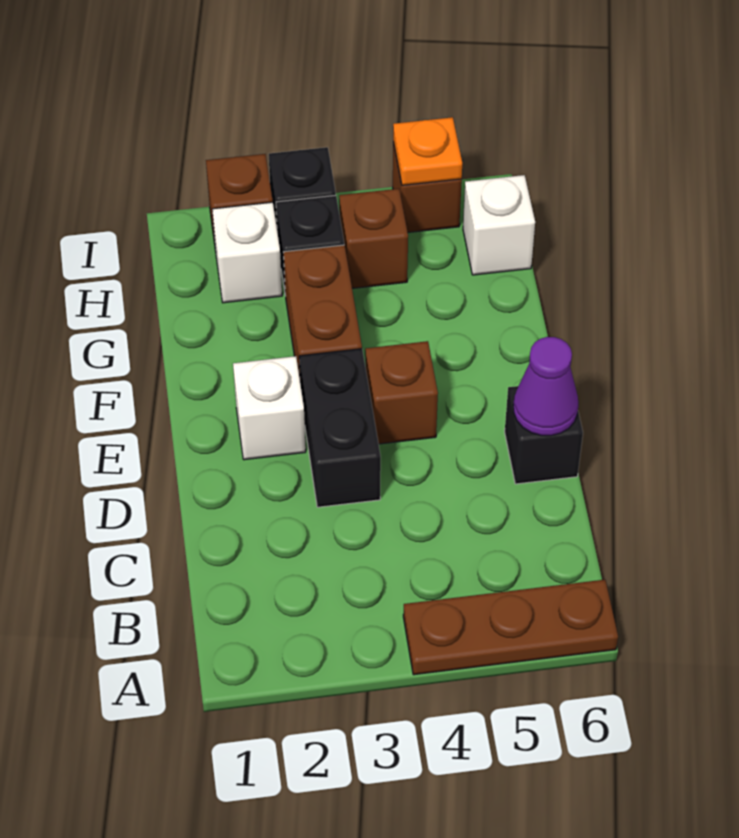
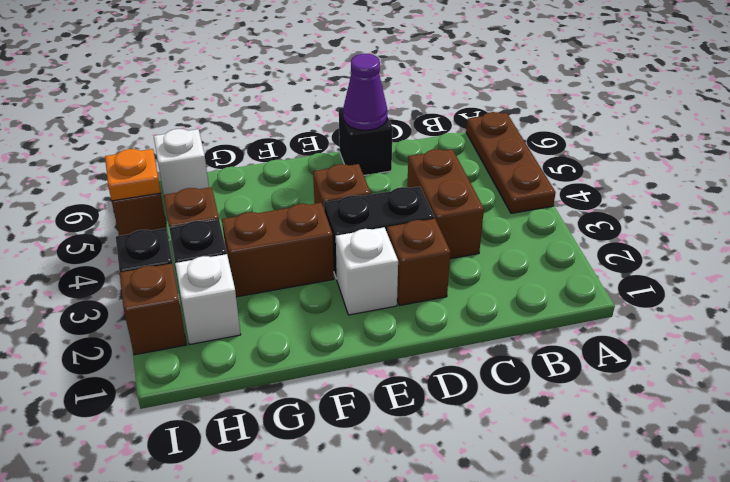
none -> brown brick C3:C4 level 1
none -> brown brick D2 level 1

